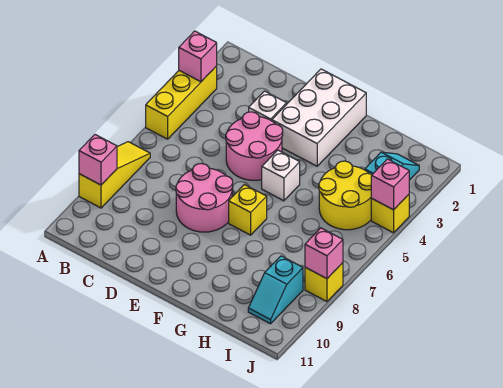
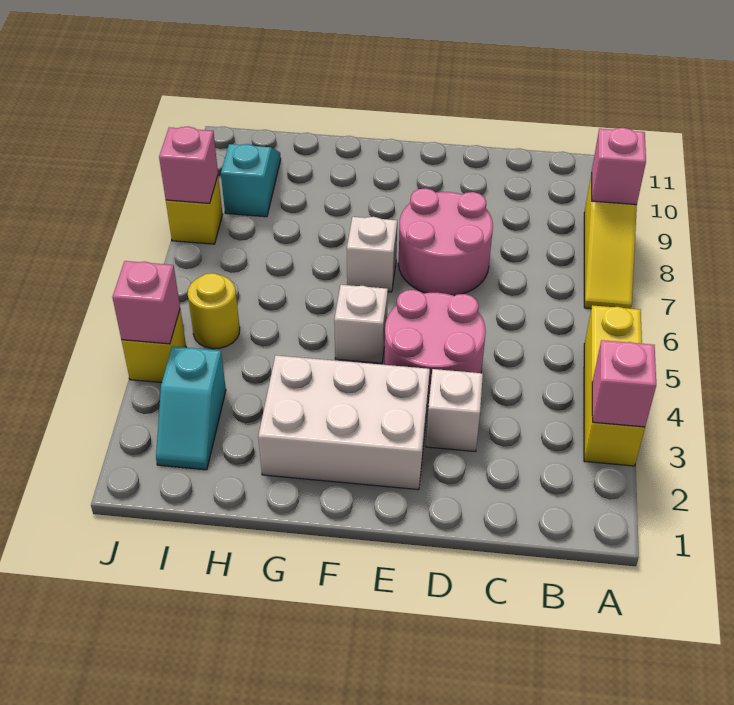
white brick E1:F3 level 1 -> white brick E2:G3 level 1
yellow brick F7 level 1 -> white brick F7 level 1
yellow round brick H4:I5 level 1 -> yellow round brick I5 level 1

